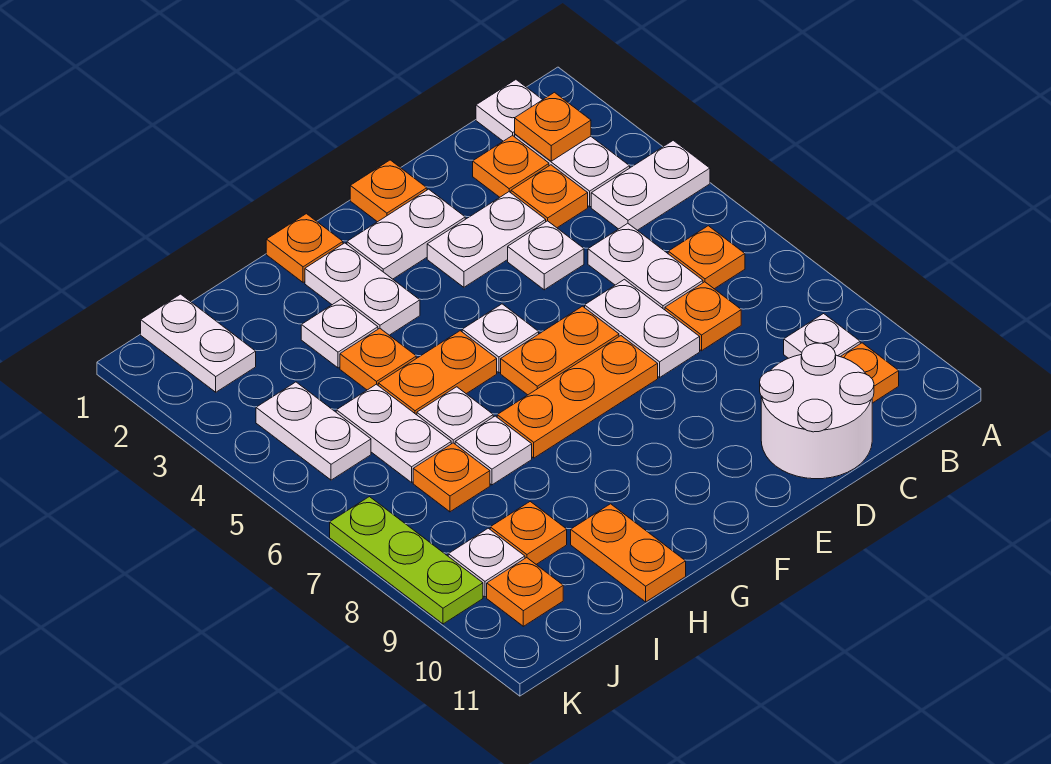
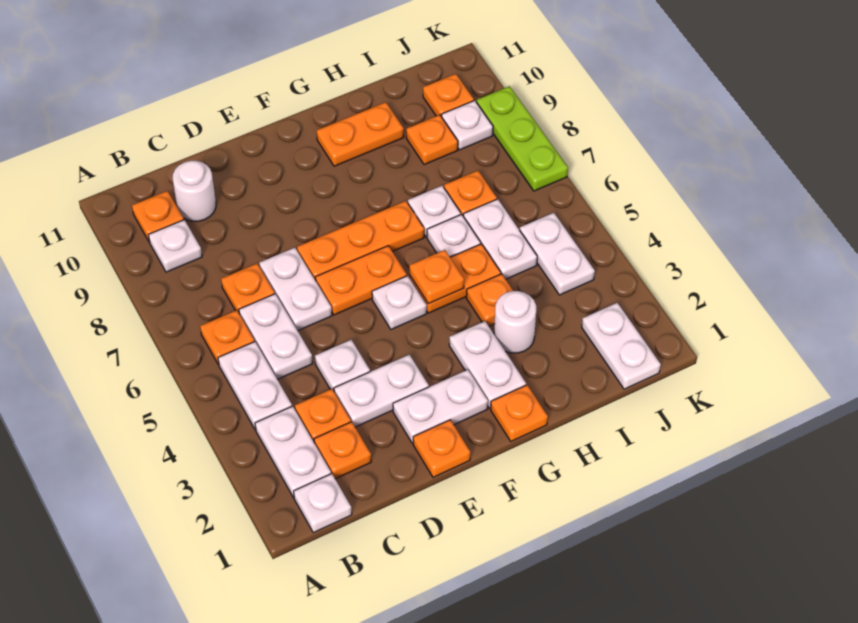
white plate A4:B4 level 1 -> white plate B4:B5 level 1
orange plate B2 level 2 -> orange plate G5 level 2
white round brick C10:D11 level 1 -> white round brick C10 level 1
white plate H3 level 1 -> white round brick H3 level 1
orange plate H10:H11 level 1 -> orange plate G10:H10 level 1

